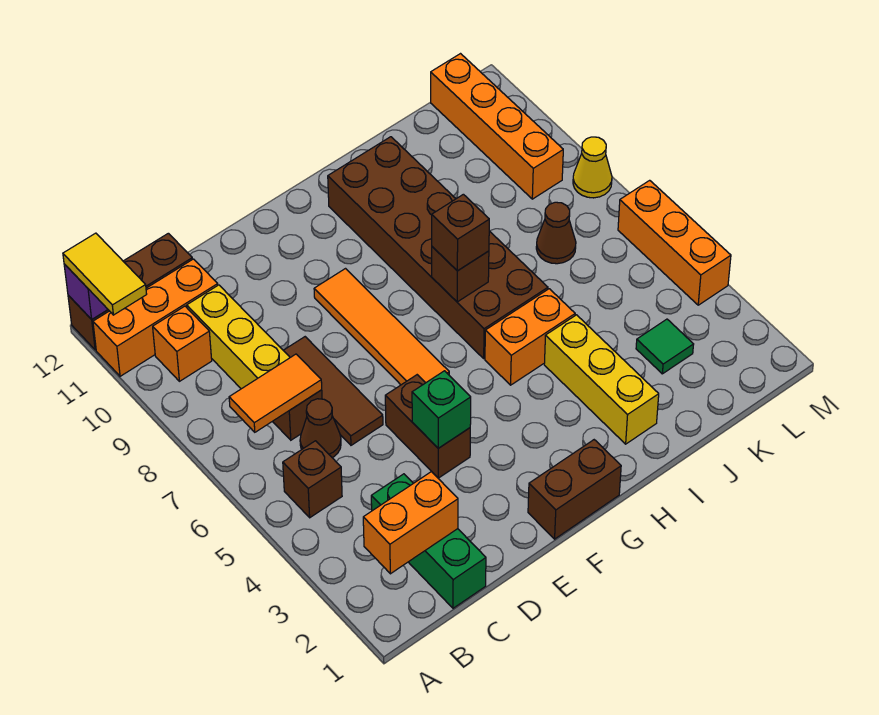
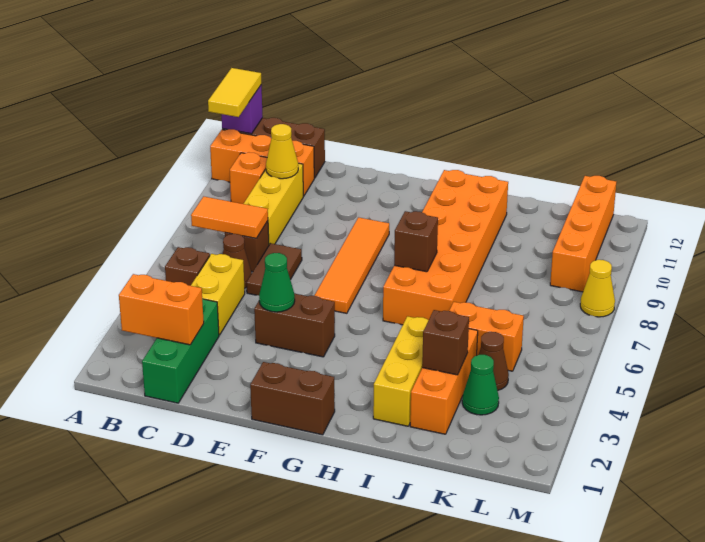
none -> yellow brick C4:C5 level 1
none -> yellow cone C10 level 2
brown tile D6:D8 level 1 -> brown tile D6:D7 level 1
brown brick E4:E5 level 1 -> brown brick E4:F4 level 1
green brick E4 level 2 -> green cone E4 level 2
orange brick H5:I5 level 1 -> orange brick J5:K5 level 1
brown brick H6:I11 level 1 -> orange brick H6:I11 level 1
brown brick H7 level 3 -> brown brick J3 level 2
green tile K3 level 1 -> green cone K3 level 1
brown cone K7 level 1 -> brown cone K4 level 1
orange brick M4:M6 level 1 -> orange brick J2:J4 level 1

